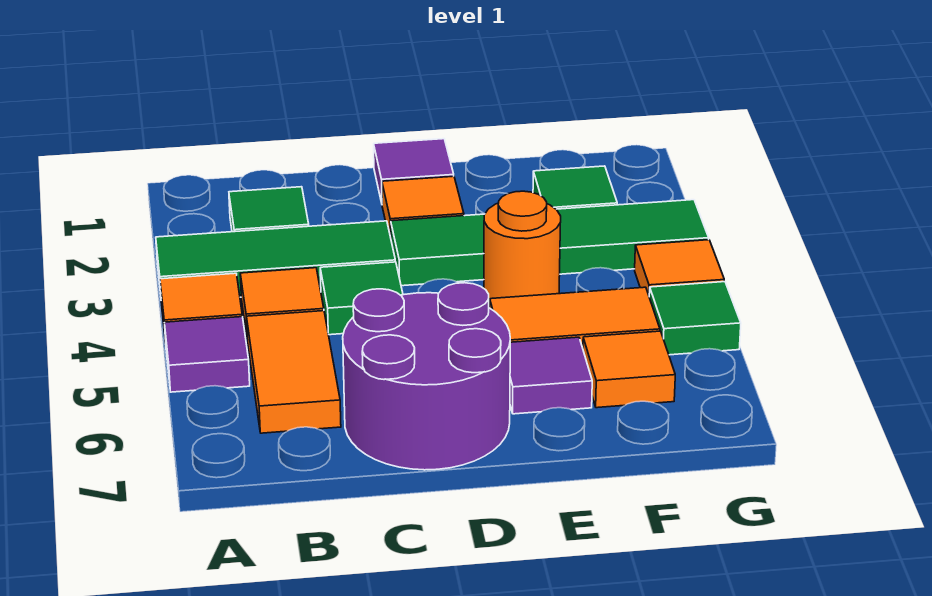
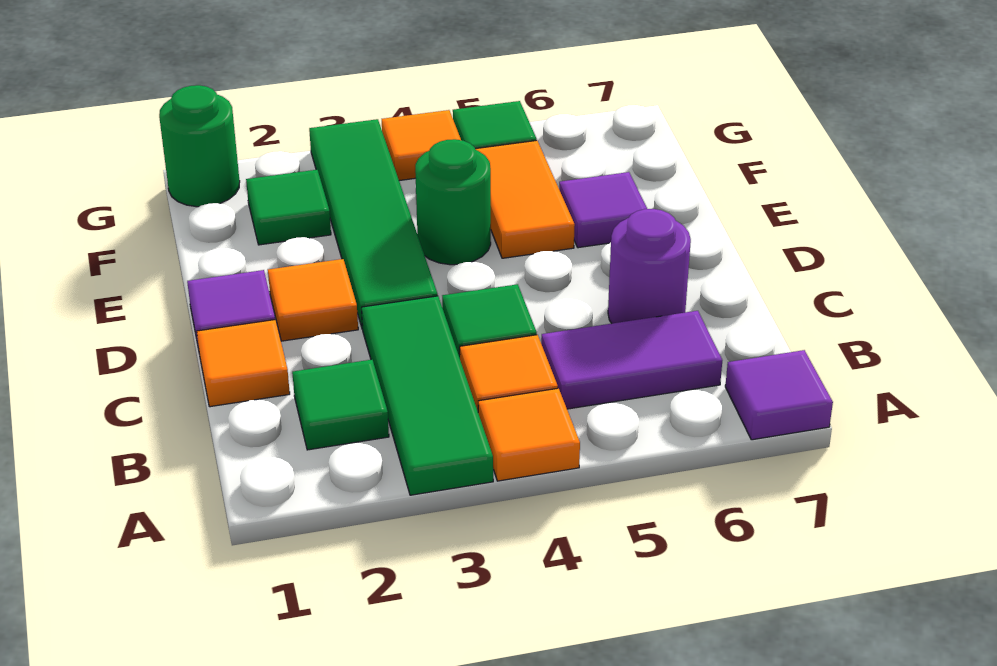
purple tile A5 level 1 -> purple tile A7 level 1
orange tile B5:B6 level 1 -> purple tile B5:B6 level 1
purple round brick C6:D7 level 1 -> purple round brick C6 level 1
orange round brick E4 level 1 -> green round brick E4 level 1
orange tile F6 level 1 -> orange tile C1 level 1
none -> green round brick G1 level 1

